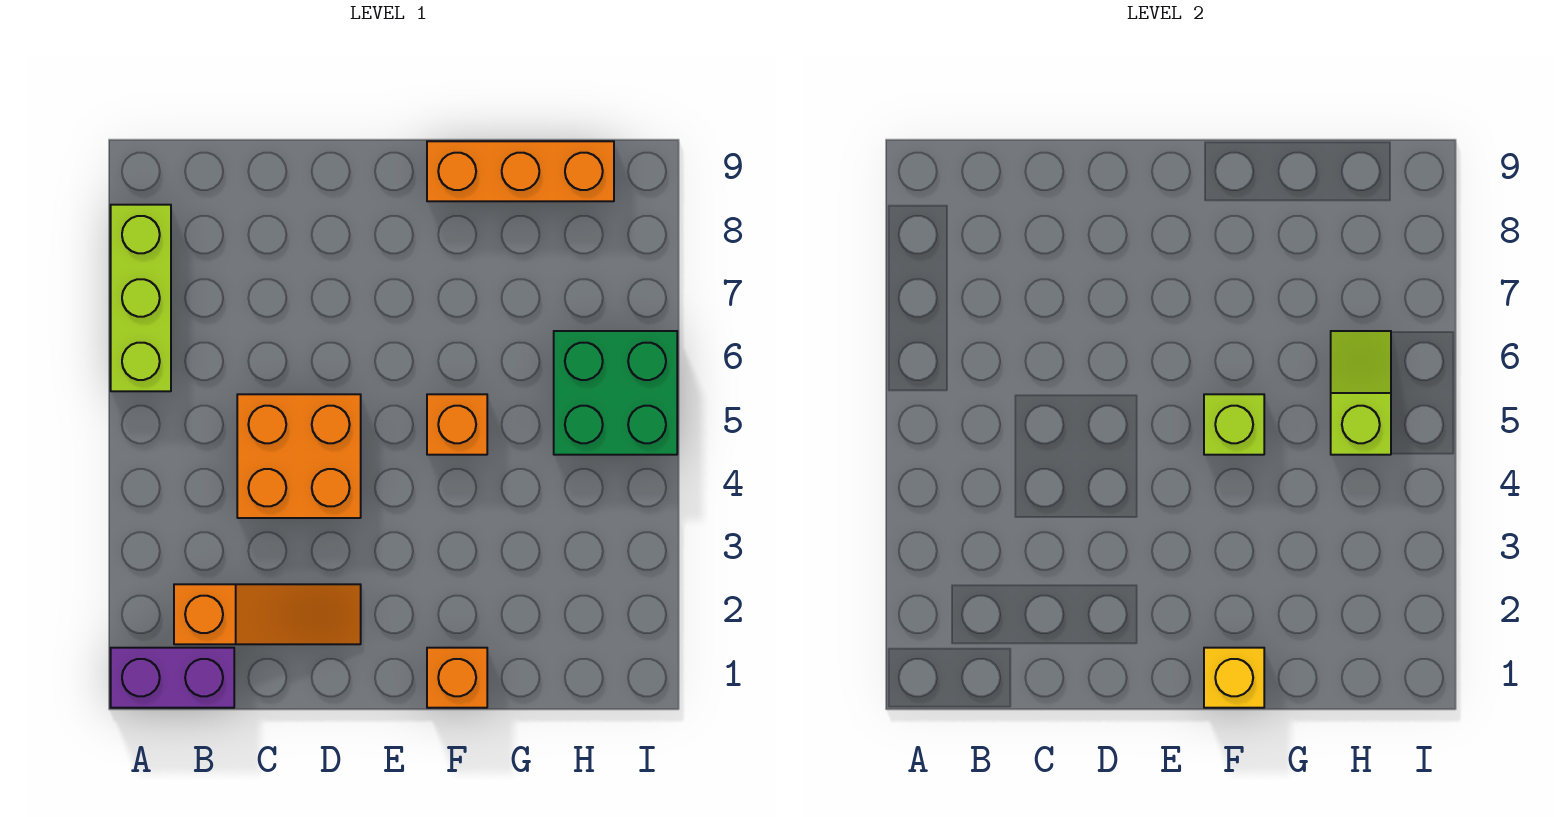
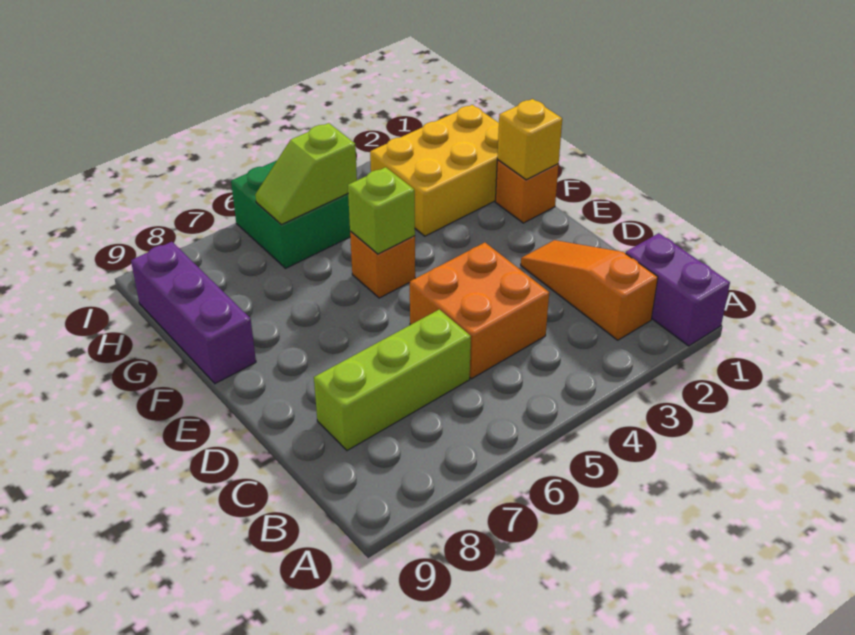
lime brick A6:A8 level 1 -> lime brick C6:C8 level 1
orange brick F9:H9 level 1 -> purple brick F9:H9 level 1
none -> yellow brick G1:H3 level 1

